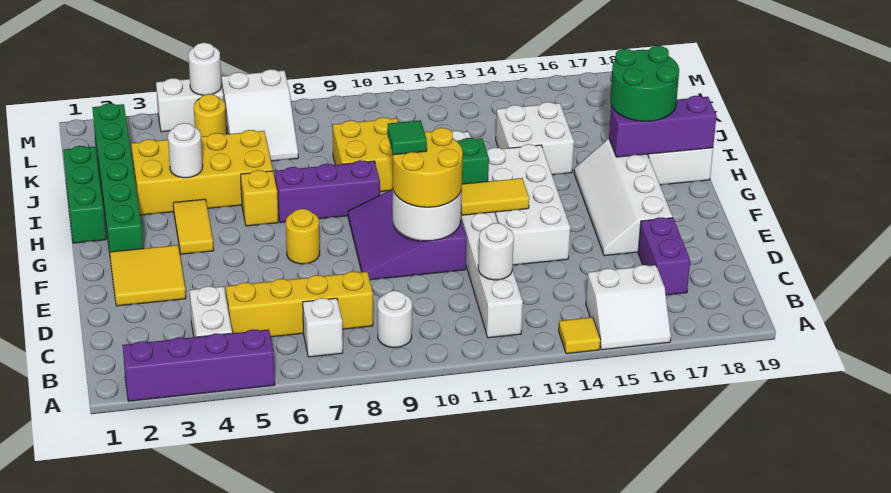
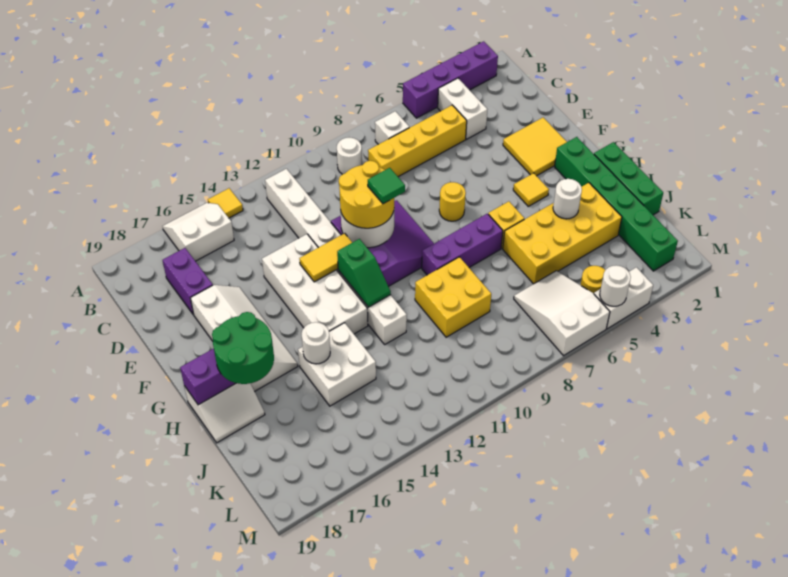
white round brick C12 level 2 -> white round brick I15 level 2
yellow tile G4:H4 level 1 -> yellow tile G4 level 1

